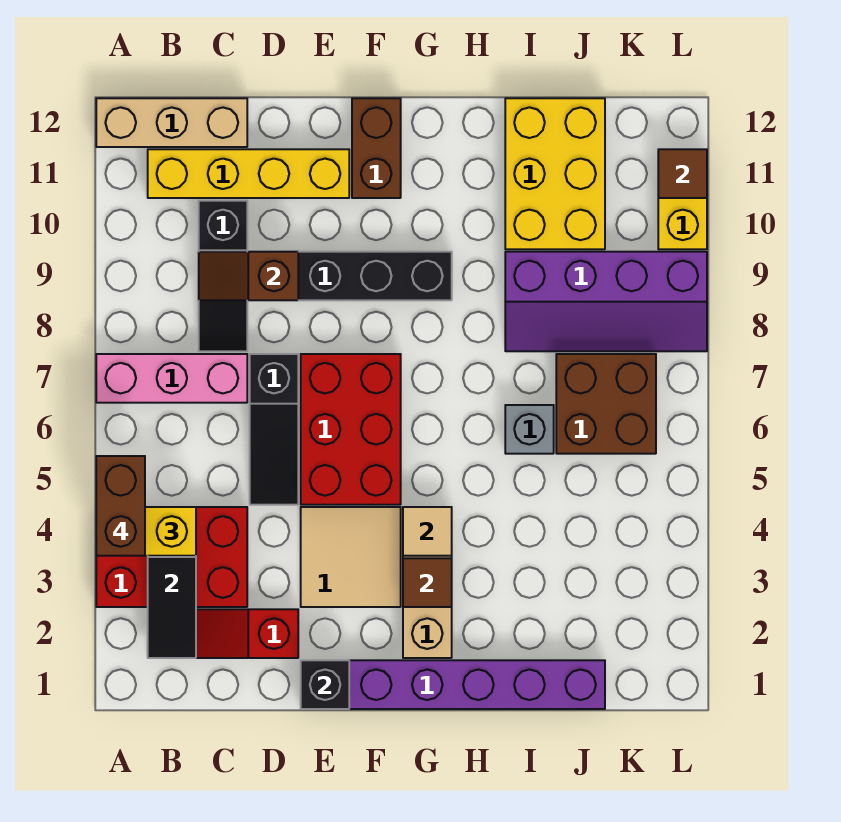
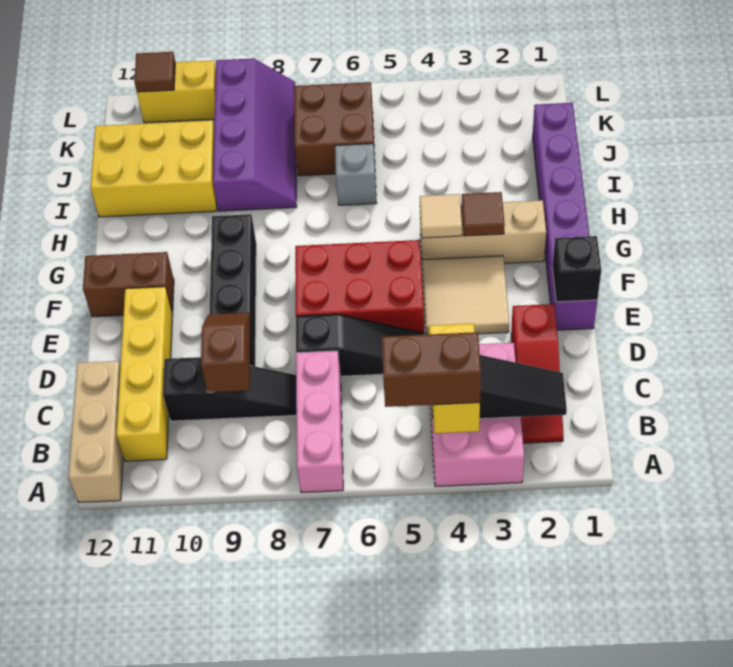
red brick A3:C4 level 1 -> pink brick A3:C4 level 1
brown slope C9:D9 level 2 top D -> brown slope C9:D9 level 2 top C

